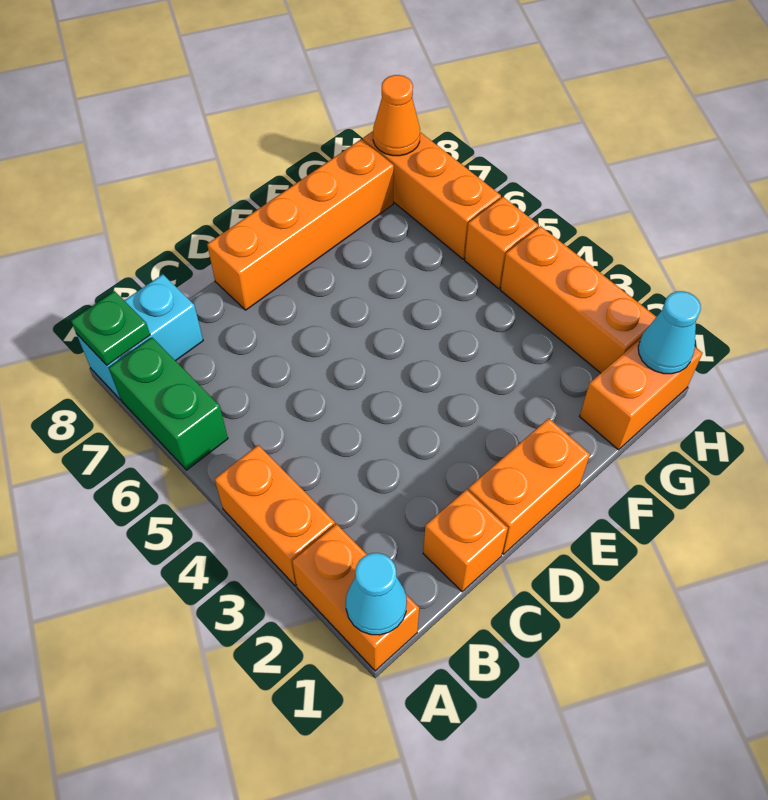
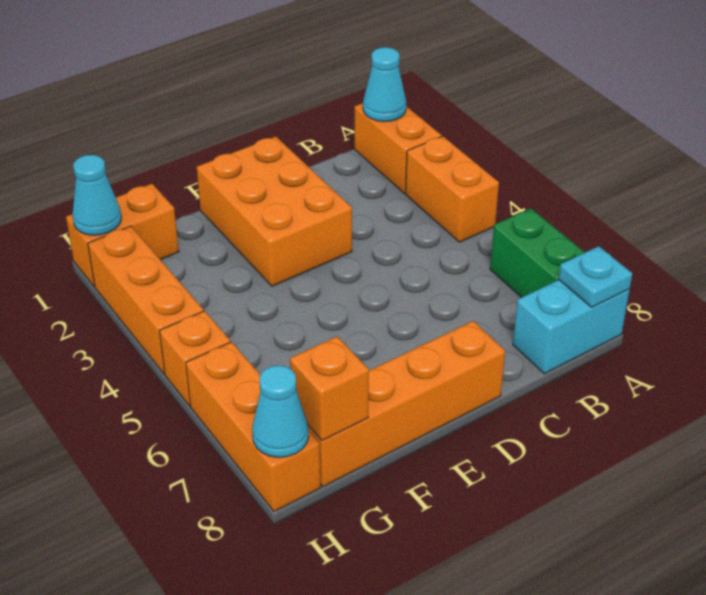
green plate A8 level 2 -> cyan plate A8 level 2
orange brick C1 level 1 -> orange brick G8 level 2
orange brick D1:E1 level 1 -> orange brick D1:E3 level 1
orange cone H8 level 2 -> cyan cone H8 level 2

